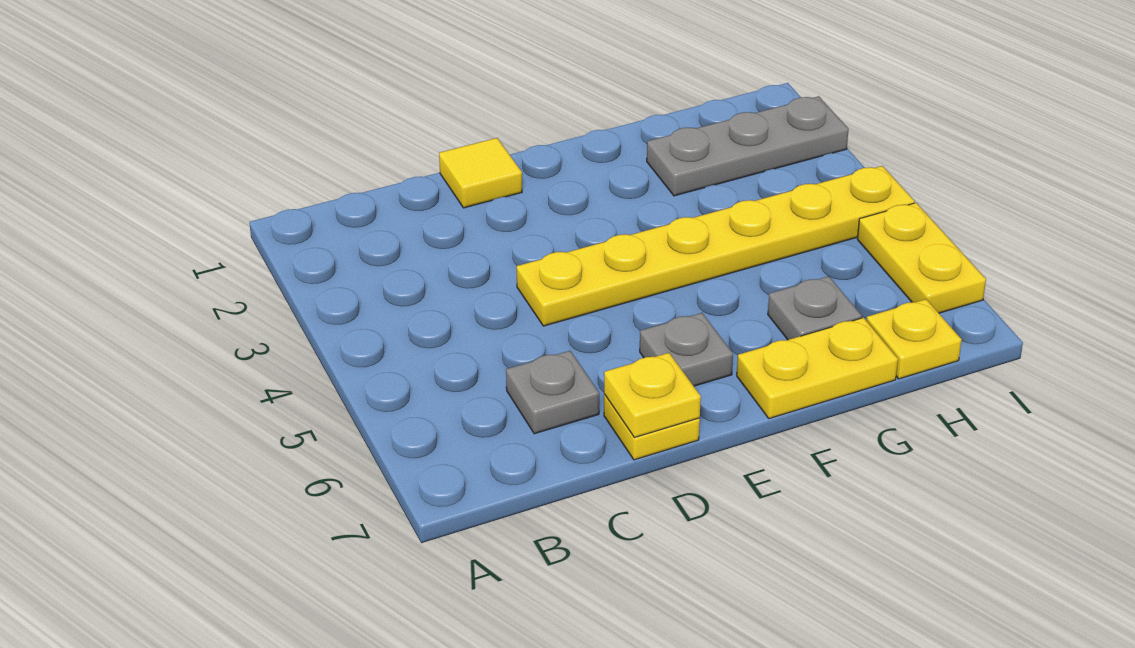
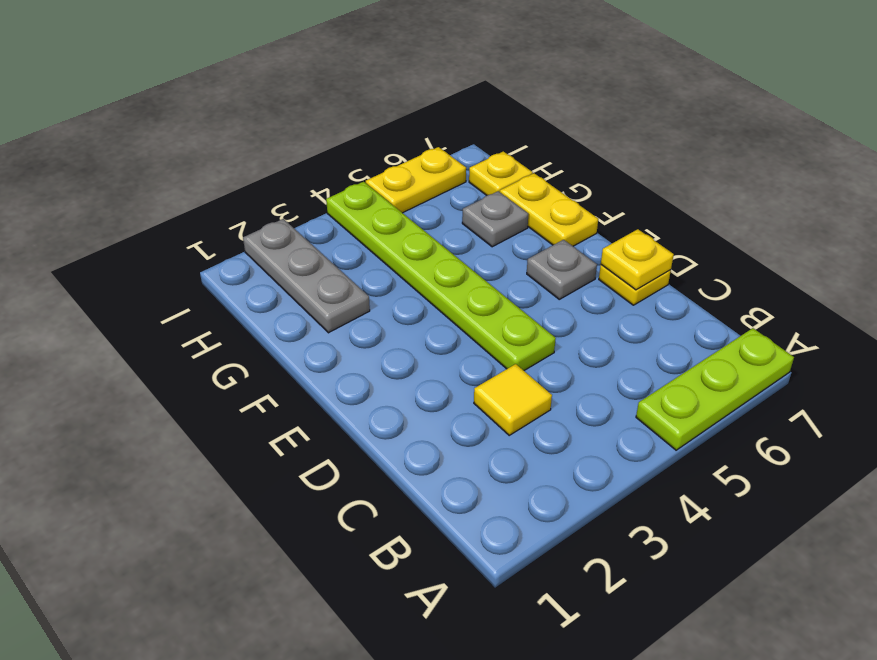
none -> lime plate A5:A7 level 1
grey plate C6 level 1 -> none
yellow tile D1 level 1 -> yellow tile C3 level 1
yellow plate D4:I4 level 1 -> lime plate D4:I4 level 1

